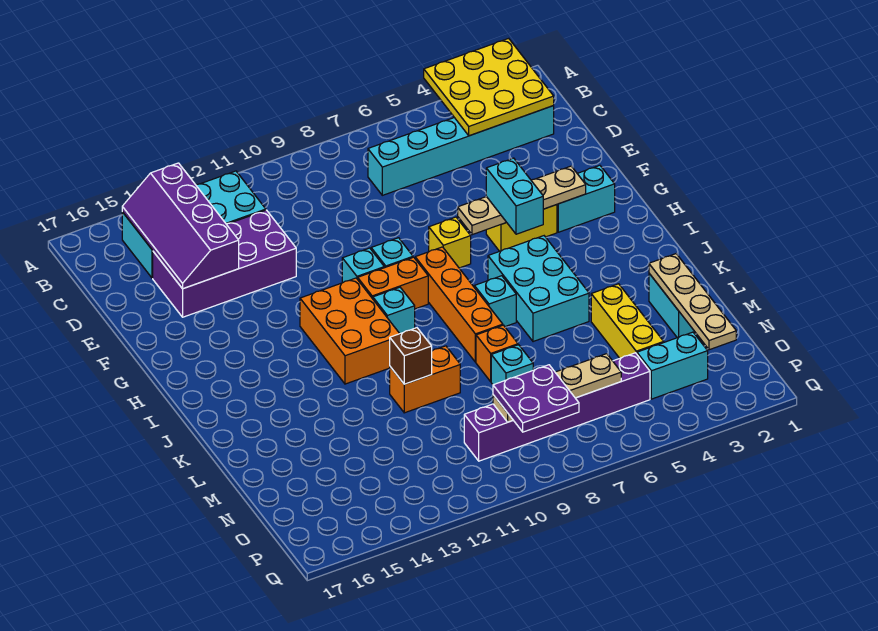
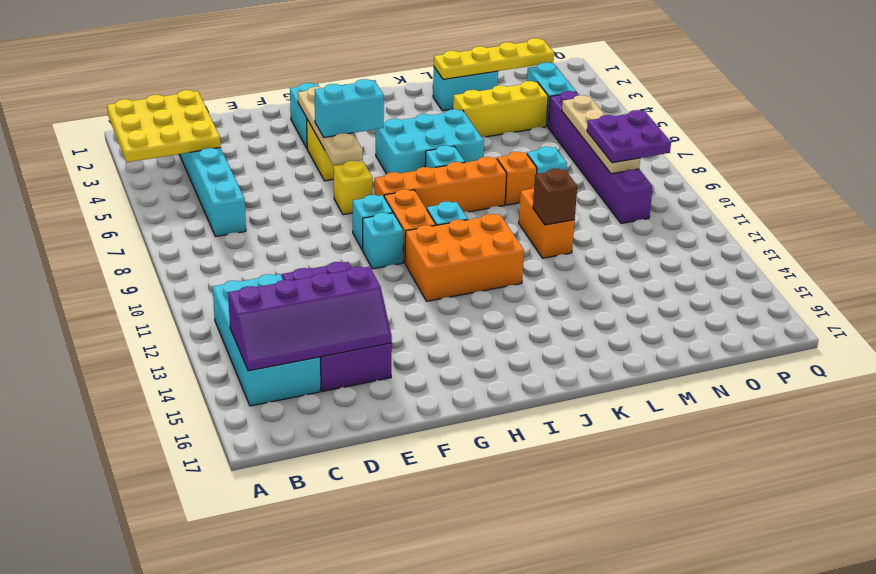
tan plate L2:O2 level 2 -> yellow plate L2:O2 level 2

